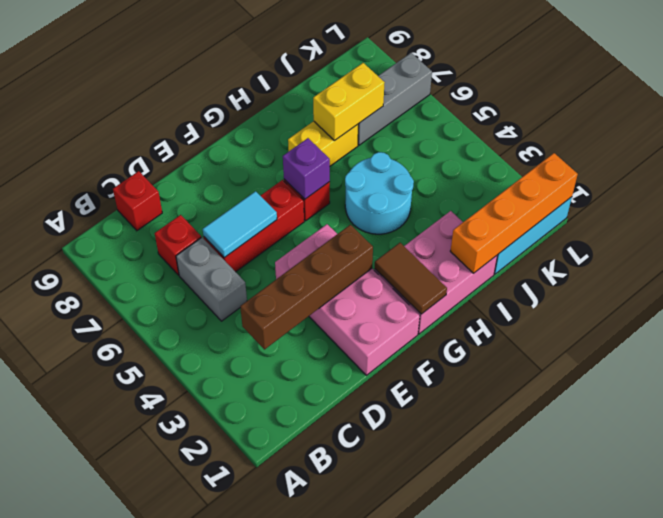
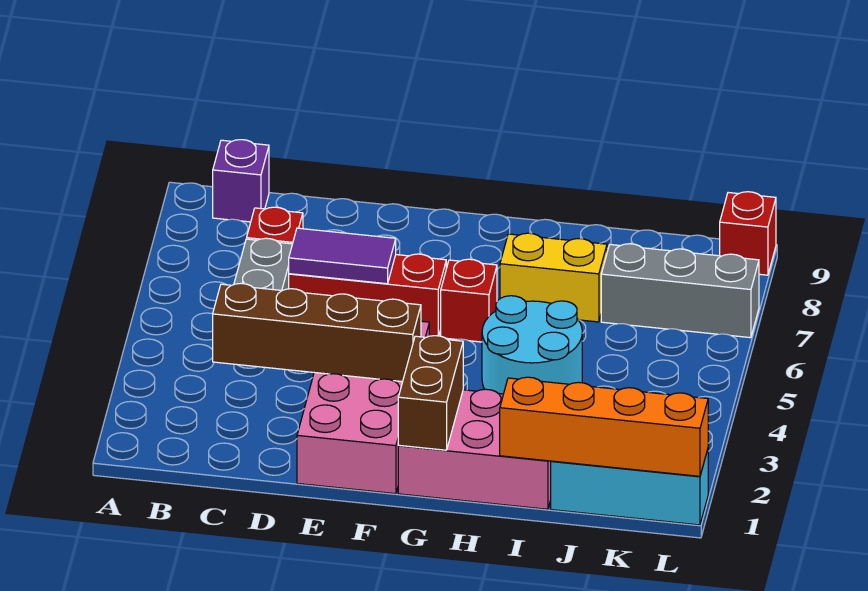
red brick C9 level 1 -> red brick L9 level 1
cyan tile D6:E6 level 2 -> purple tile D6:E6 level 2
brown tile G1:G2 level 2 -> brown brick G1:G2 level 2
purple brick G6 level 2 -> purple brick B9 level 1
yellow brick I7:J7 level 2 -> none

